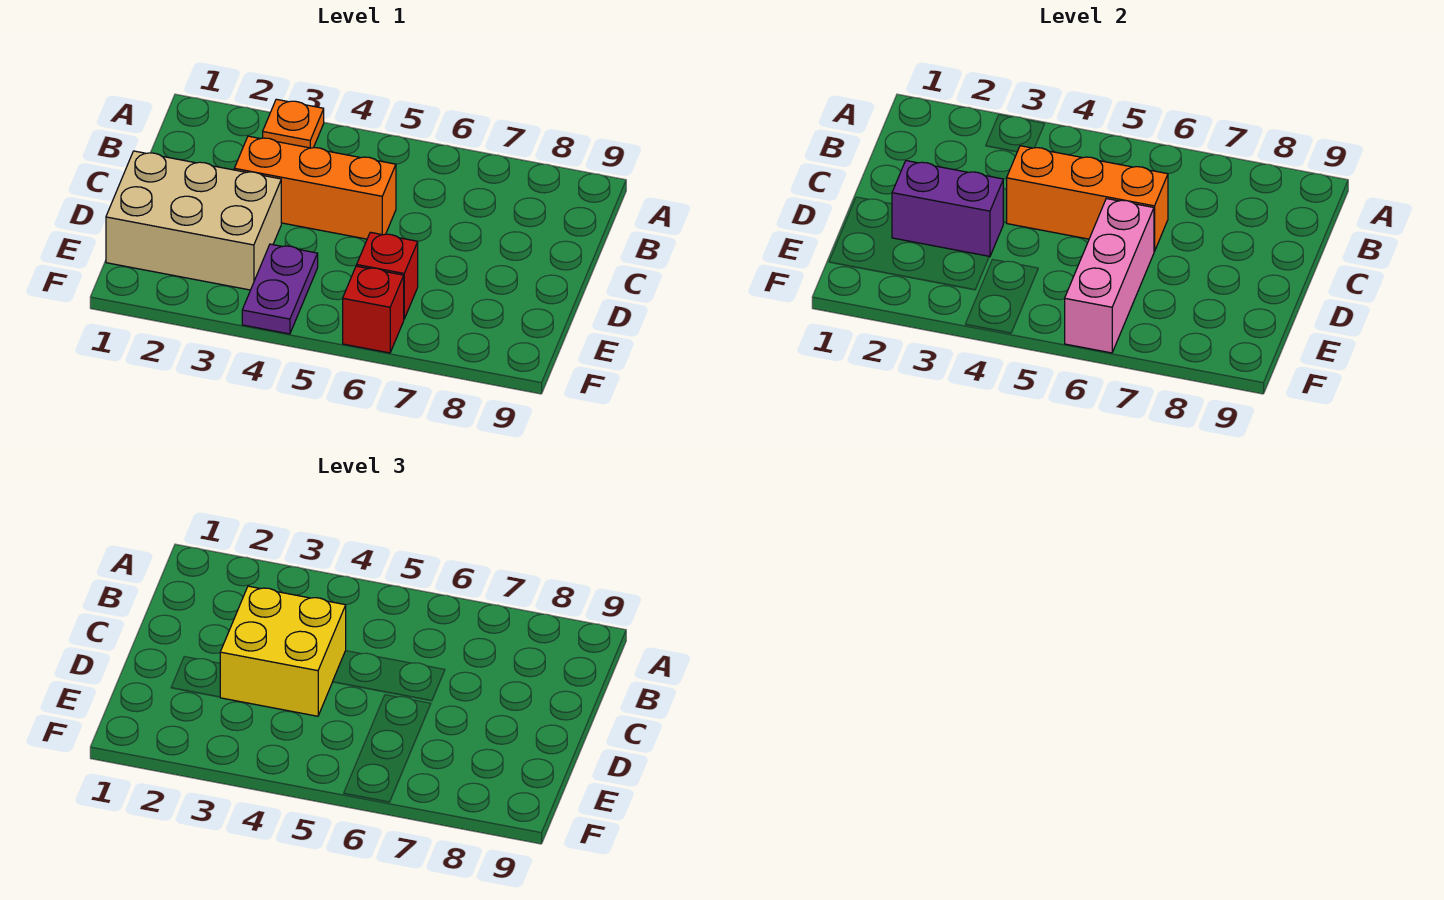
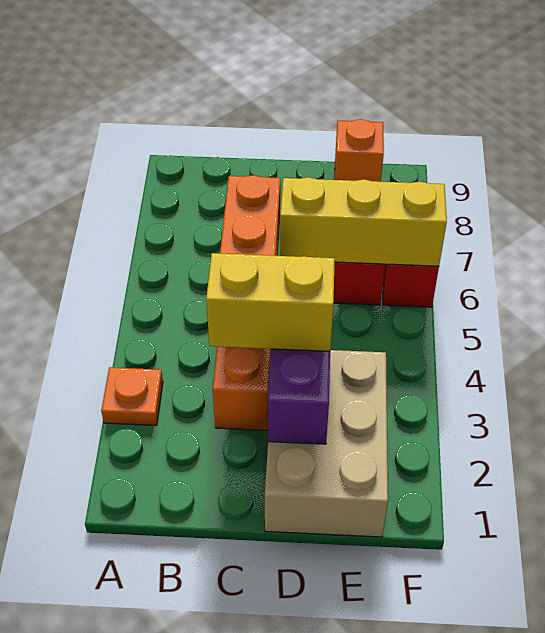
yellow brick C3:D4 level 3 -> yellow brick C3:D3 level 3
pink brick D6:F6 level 2 -> yellow brick D6:F6 level 2
purple plate E4:F4 level 1 -> none
none -> orange brick E9 level 1

